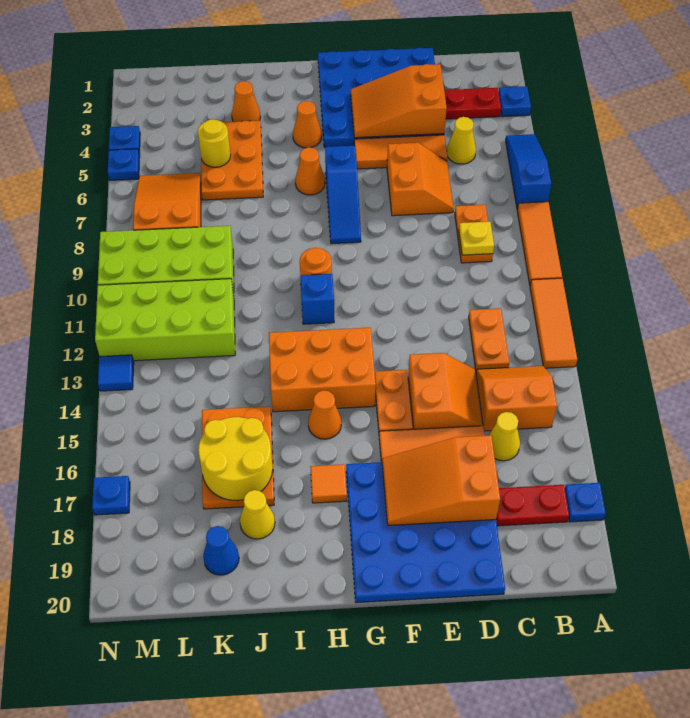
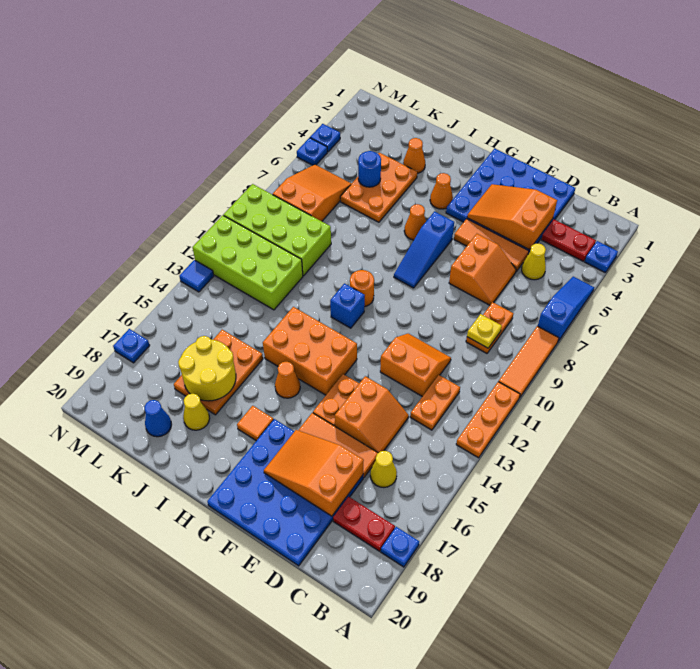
orange tile A11:A13 level 1 -> orange plate A11:A13 level 1
orange slope B14:C15 level 1 top 15 -> orange slope D11:E12 level 1 top 12
yellow round brick K5 level 2 -> blue round brick K5 level 2

